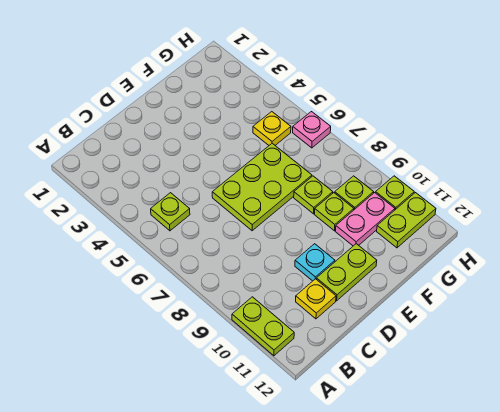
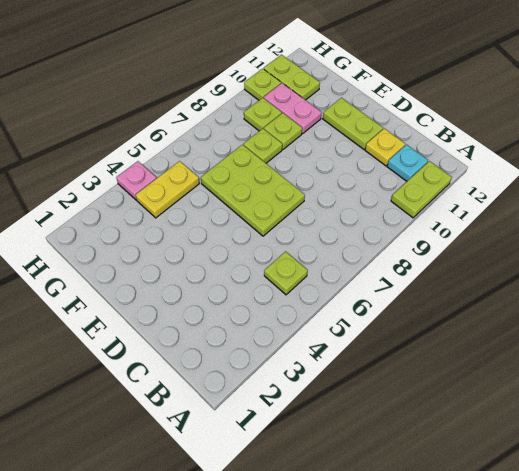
cyan plate D10 level 1 -> cyan plate B11 level 1
yellow plate G5 level 1 -> yellow plate G4:G5 level 1
pink plate H6 level 1 -> pink plate H4 level 1

